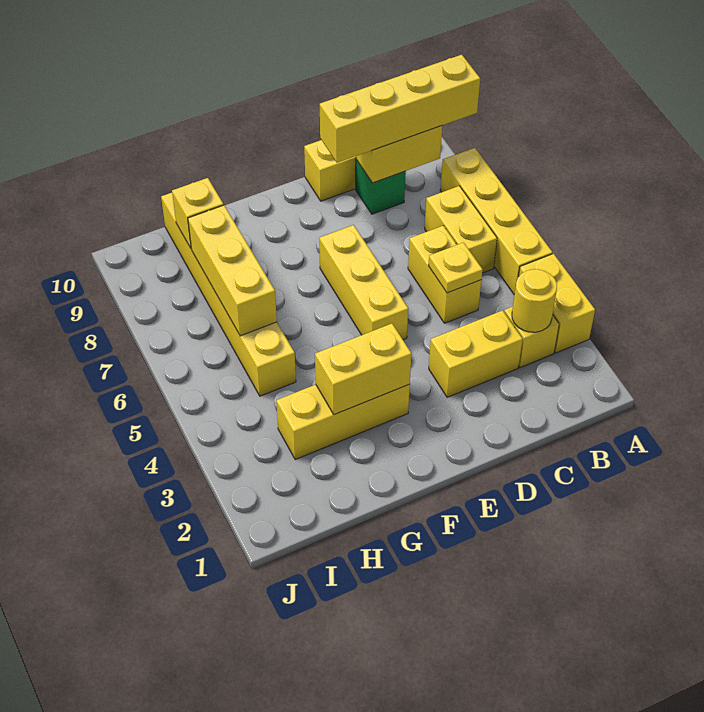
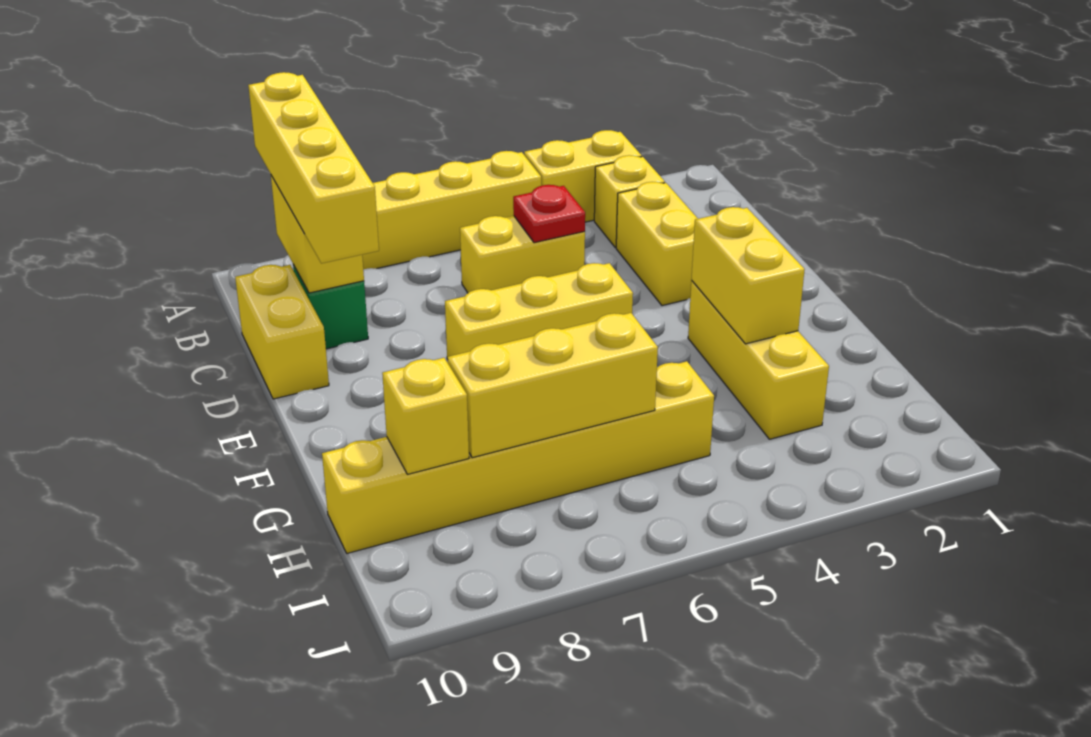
yellow round brick B3 level 2 -> none
yellow brick B6:B7 level 1 -> none
yellow plate C5 level 2 -> red plate C5 level 2

